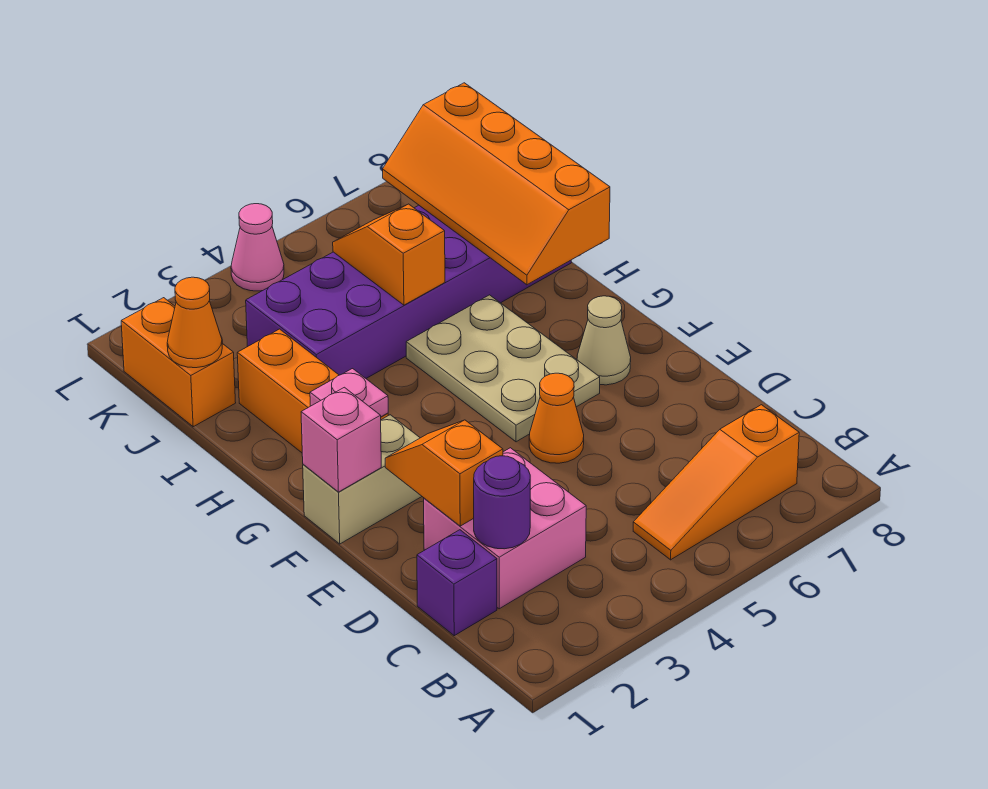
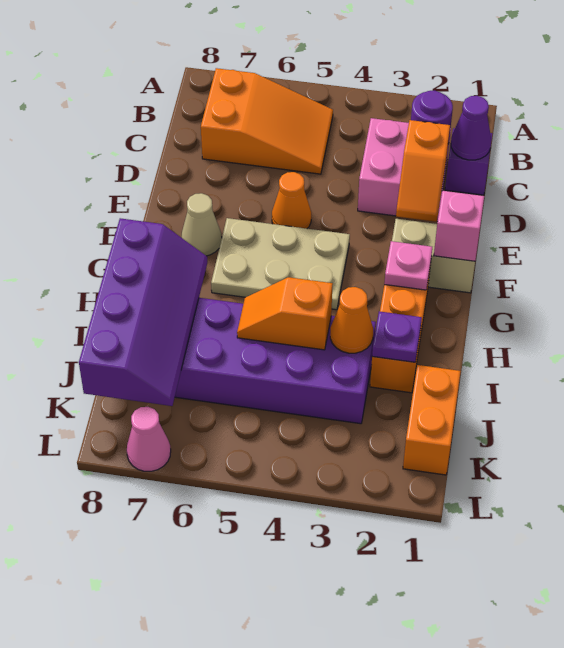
orange slope B5:B7 level 1 top 7 -> orange slope B5:C7 level 1 top 7
none -> purple cone C1 level 2
tan plate F5:H6 level 1 -> tan plate F4:G6 level 1
orange slope H7:K8 level 2 top 8 -> purple slope H7:K8 level 2 top 8
none -> purple plate I2 level 2
orange slope I5:J5 level 2 top I -> orange slope I4:I5 level 2 top 4
orange cone J1 level 2 -> orange cone I3 level 2
pink cone L4 level 1 -> pink cone L7 level 1

